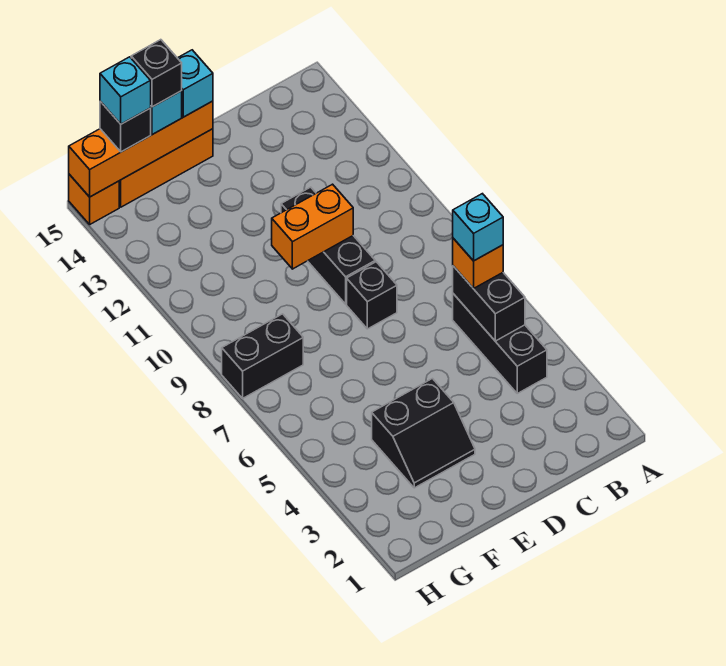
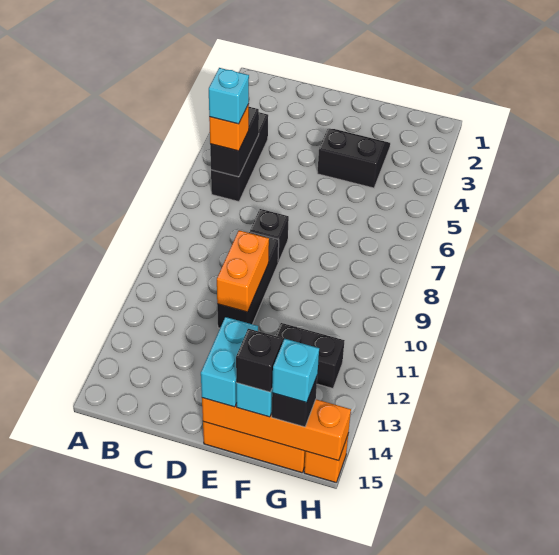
orange brick D10:E10 level 2 -> orange brick D10:D11 level 2
cyan brick E15 level 3 -> cyan brick E14:E15 level 3
black brick G8:H8 level 1 -> black brick F12:G12 level 1

